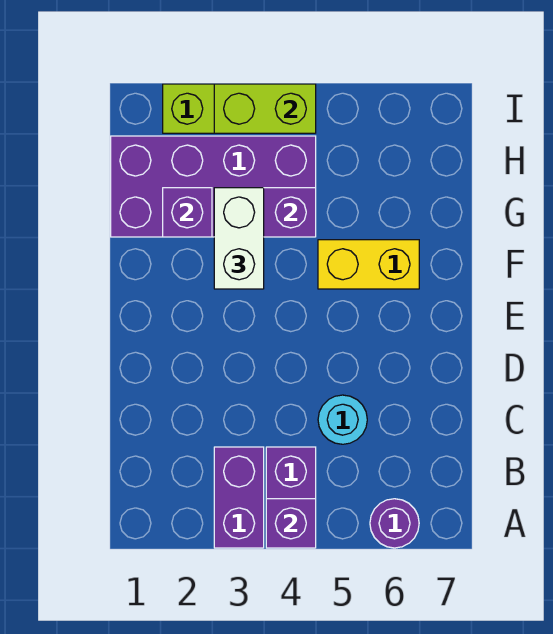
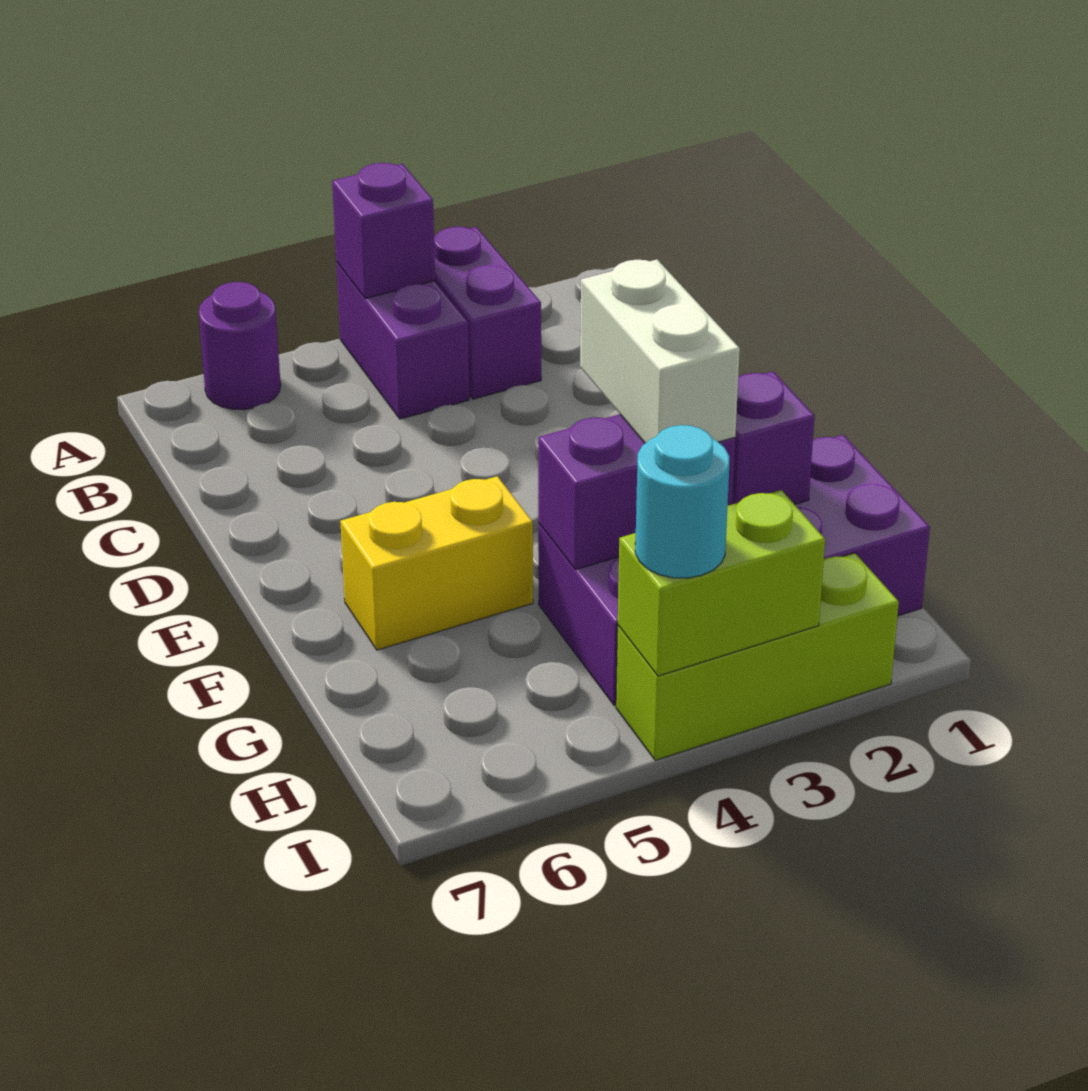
cyan round brick C5 level 1 -> cyan round brick I4 level 3

